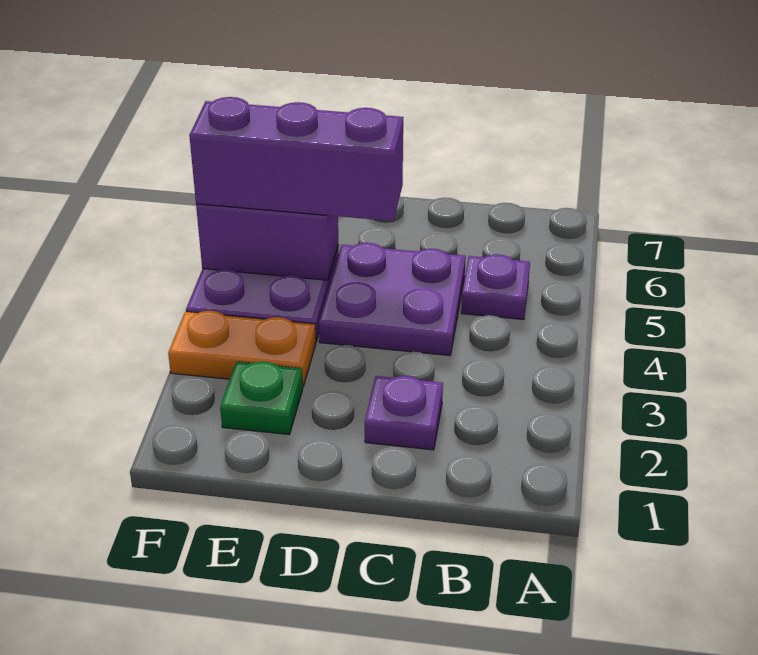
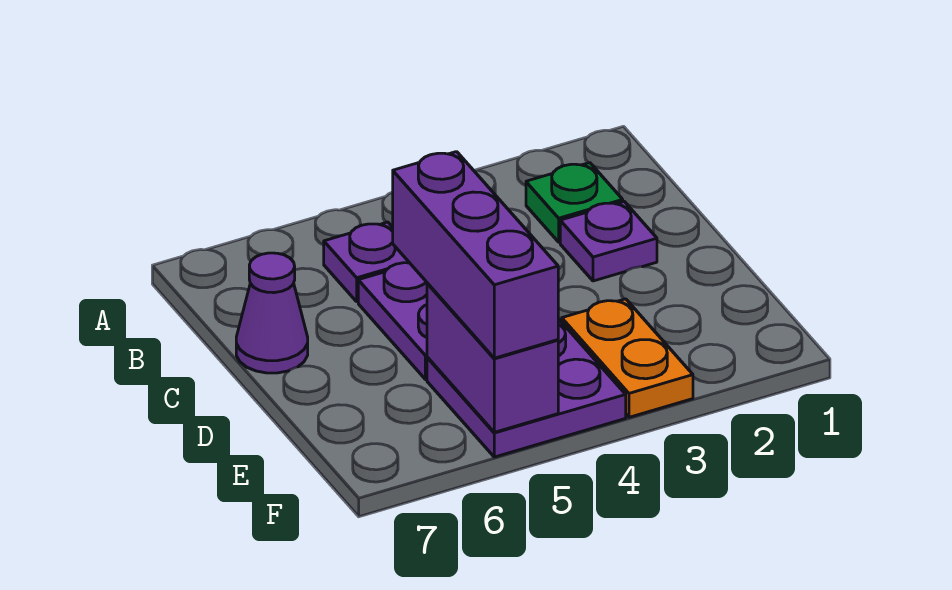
none -> purple cone C7 level 1
green plate E2 level 1 -> green plate B2 level 1

